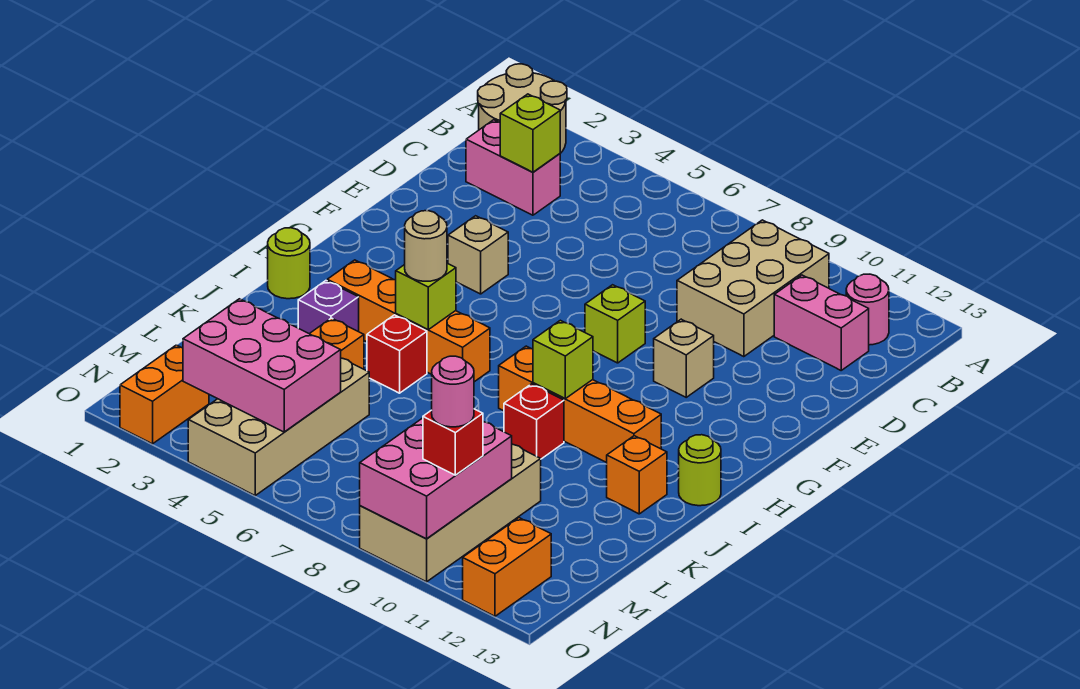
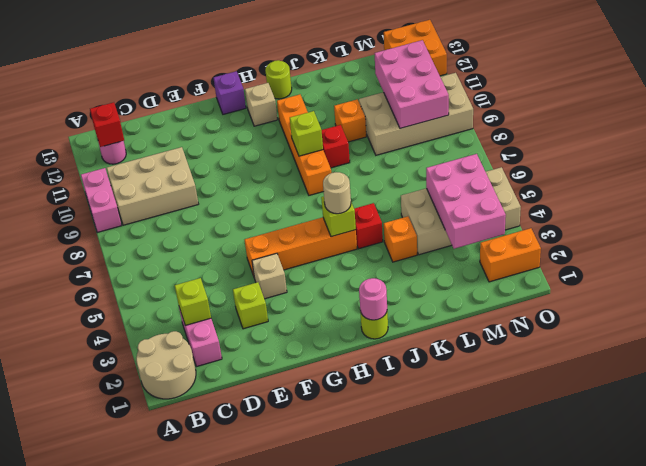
pink brick C11:C12 level 1 -> pink brick A9:A10 level 1
lime brick F8 level 1 -> lime brick E3 level 1
tan brick F10 level 1 -> tan brick H12 level 1
orange brick I3:I6 level 1 -> orange brick F5:I5 level 1
purple brick J3 level 1 -> purple brick G13 level 1
orange brick J12 level 1 -> orange brick K10 level 1
pink brick M9:O10 level 2 -> pink brick M9:N11 level 2
red brick N10 level 3 -> red brick B12 level 2
pink round brick N10 level 4 -> pink round brick I1 level 2
orange brick N12:O12 level 1 -> orange brick N12:O13 level 1

